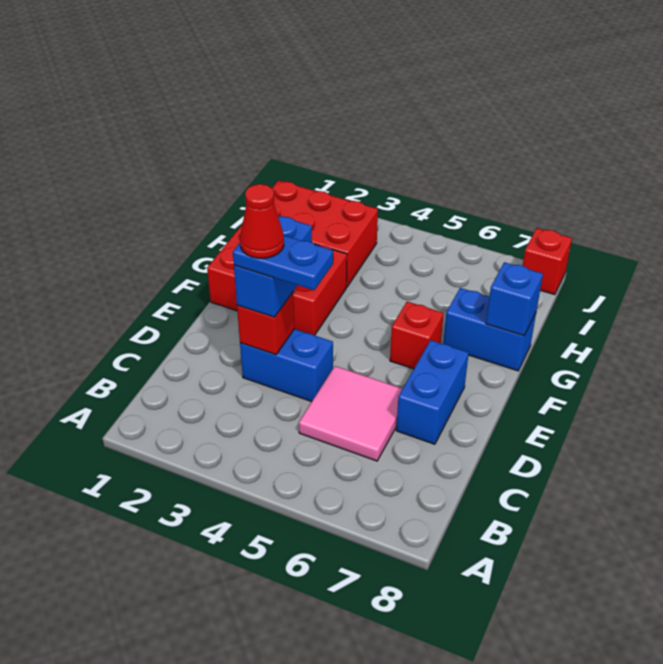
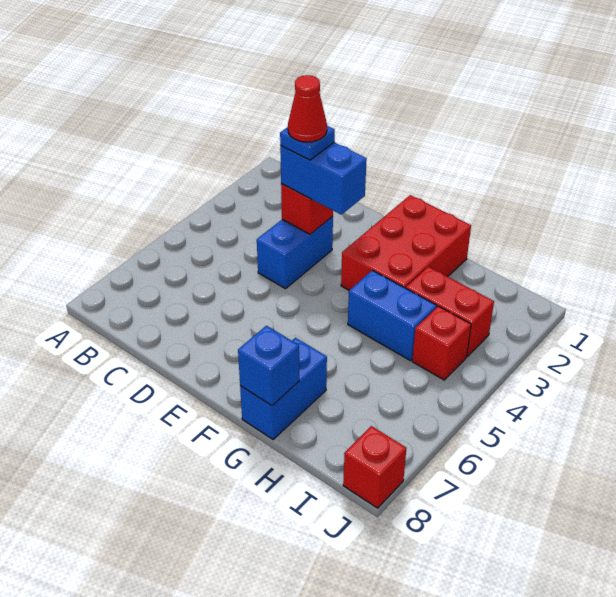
pink tile C5:D6 level 1 -> none
blue plate D3:D4 level 4 -> blue plate D3 level 4
blue brick D7:E7 level 1 -> blue brick G4:H4 level 1
red brick F6 level 1 -> red brick I4 level 1
red brick H1:I3 level 1 -> red brick H3:I3 level 1

